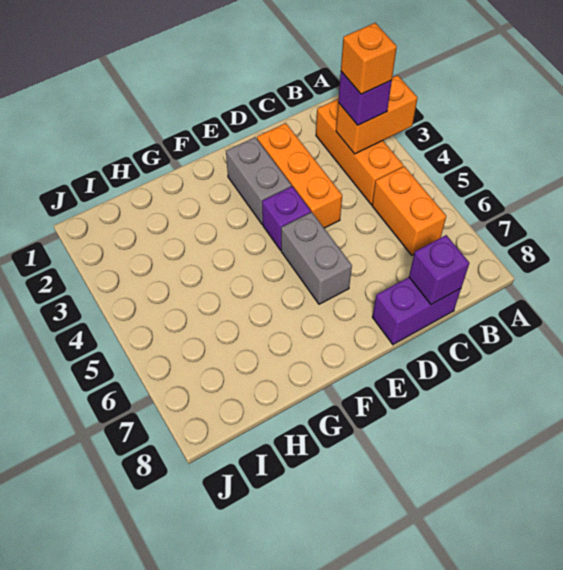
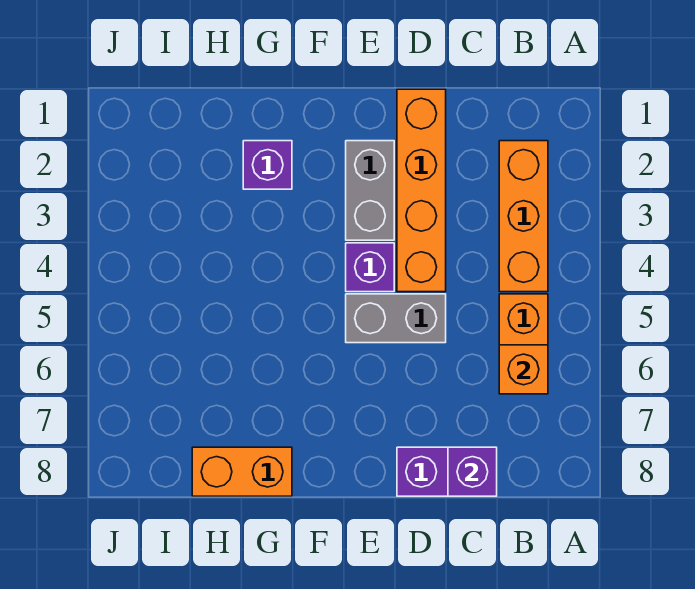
orange brick A3:B3 level 2 -> orange brick G8:H8 level 1
purple brick B3 level 3 -> purple brick G2 level 1
orange brick B3 level 4 -> orange brick B6 level 2
orange brick D2:D4 level 1 -> orange brick D1:D4 level 1
grey brick E5:E6 level 1 -> grey brick D5:E5 level 1

